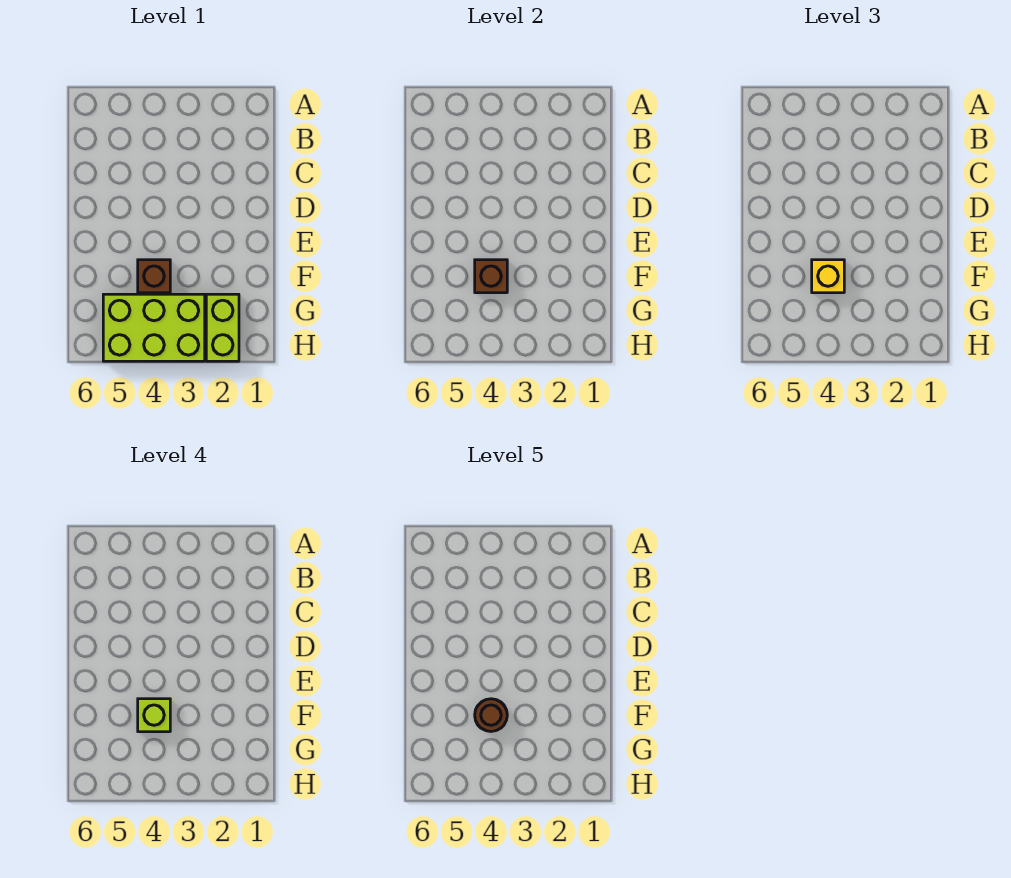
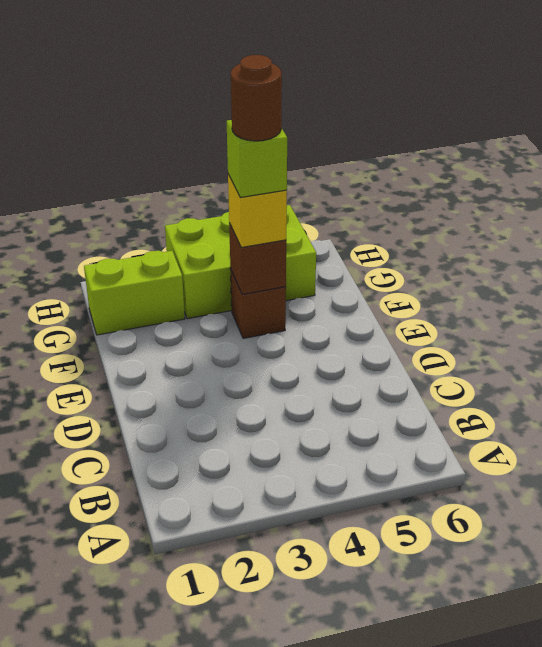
lime brick G2:H2 level 1 -> lime brick G1:G2 level 1

